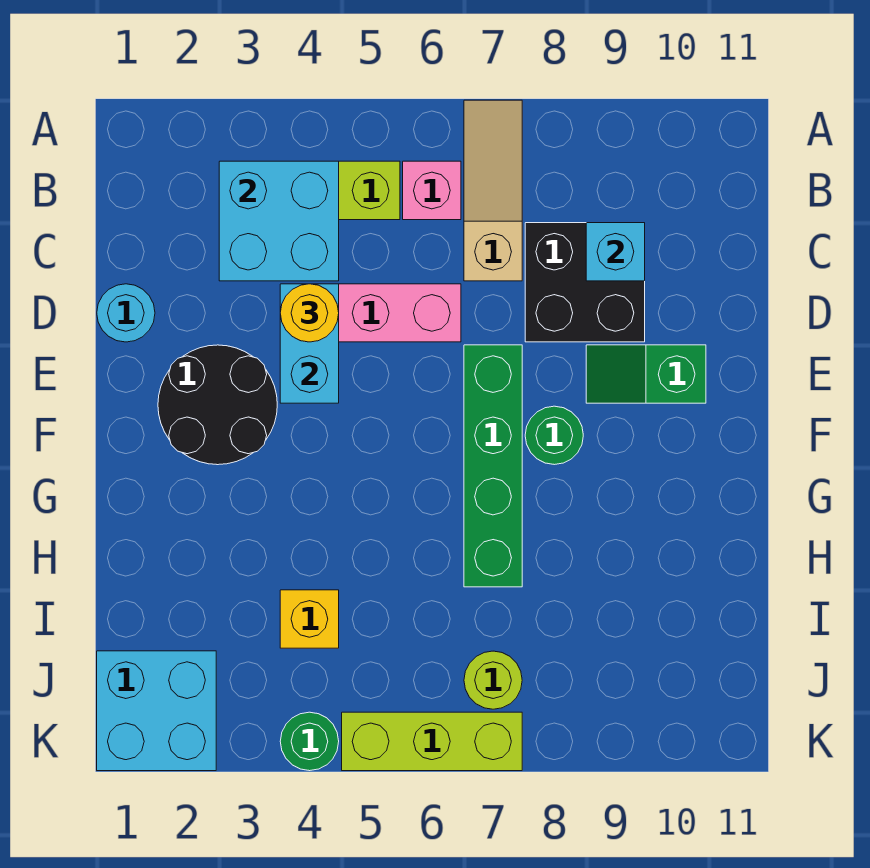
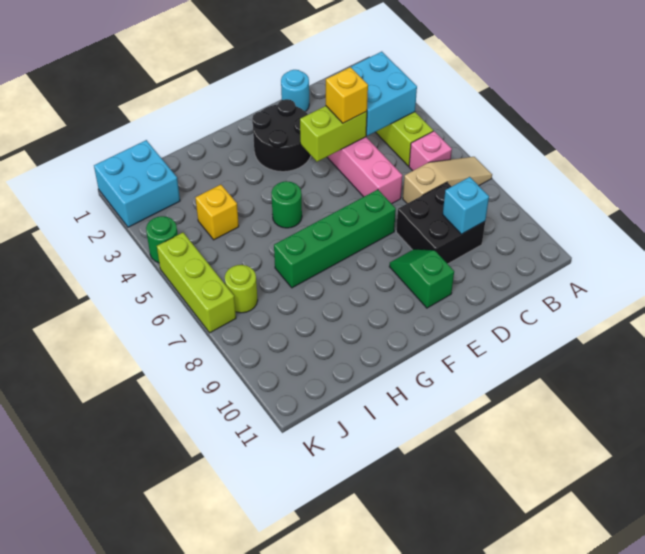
cyan brick D4:E4 level 2 -> lime brick D4:E4 level 2
yellow round brick D4 level 3 -> yellow brick D4 level 3
green round brick F8 level 1 -> green round brick G5 level 1

